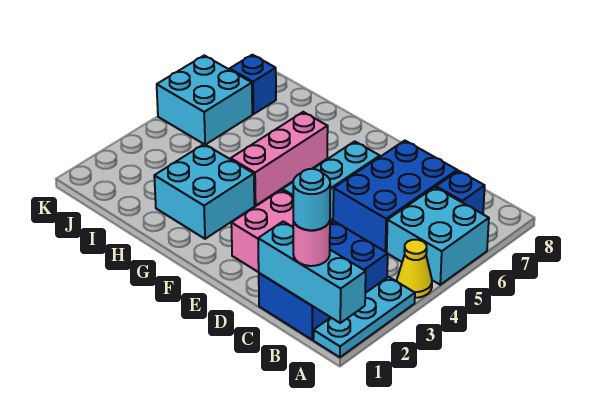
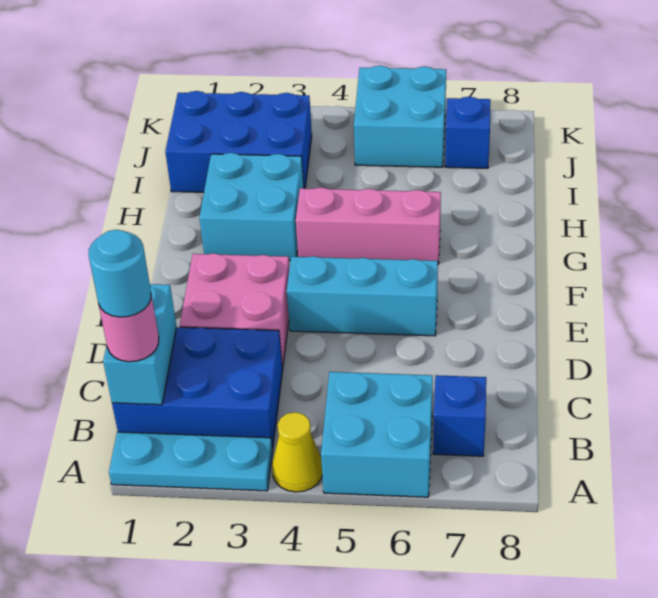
cyan brick A1:C1 level 2 -> cyan brick B1:C1 level 2
blue brick C5:D7 level 1 -> blue brick I1:J3 level 1

